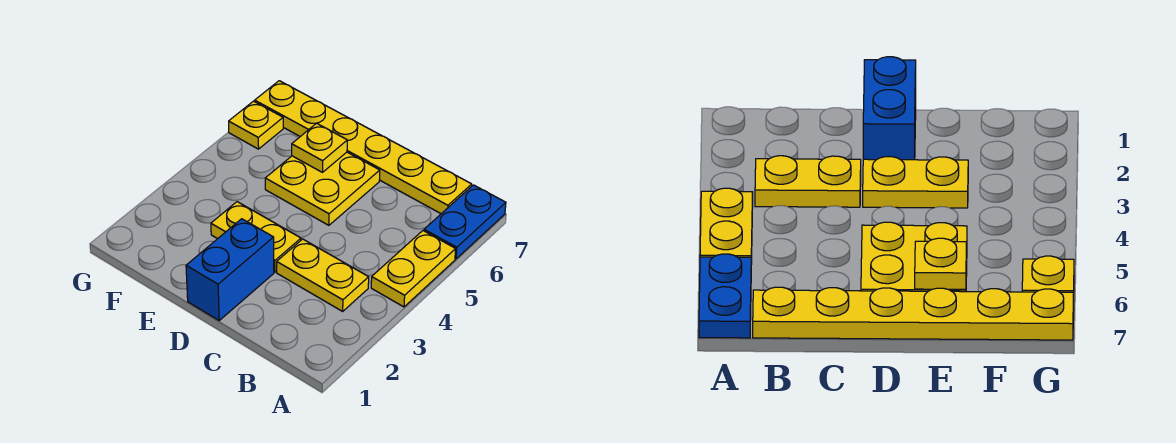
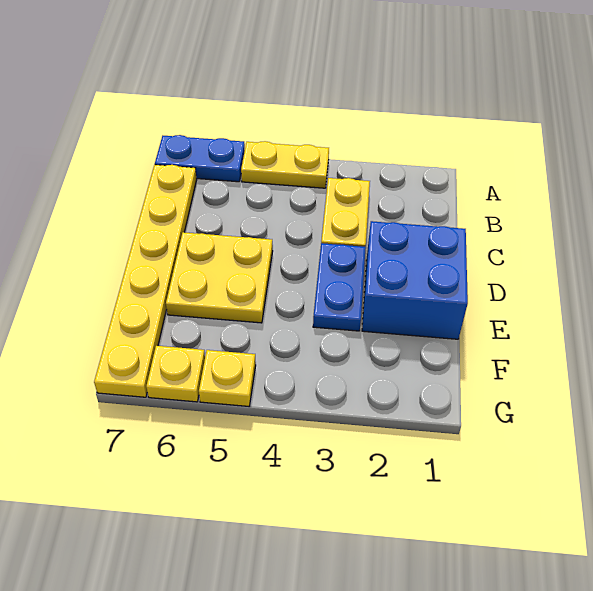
blue brick D1:D2 level 1 -> blue brick D1:E2 level 1
yellow plate D3:E3 level 1 -> blue plate D3:E3 level 1
yellow plate E6 level 2 -> yellow plate G5 level 1

